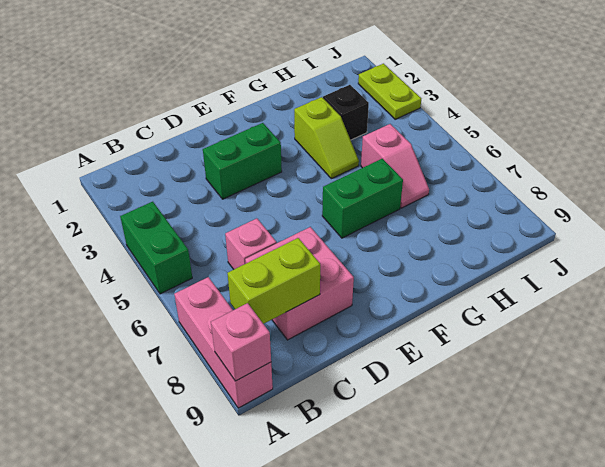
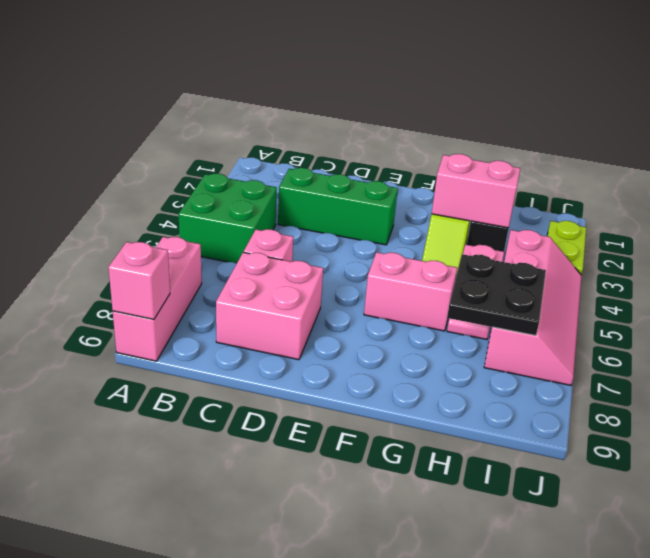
green brick A4:A5 level 1 -> green brick A4:B5 level 1
lime brick B8:C8 level 2 -> none
green brick D3:E3 level 1 -> green brick C3:E3 level 1
green brick F6:G6 level 1 -> pink brick F6:G6 level 1
none -> pink brick G3:H3 level 2
none -> black plate H6:I7 level 2
none -> pink slope I4:J7 level 1 top I

